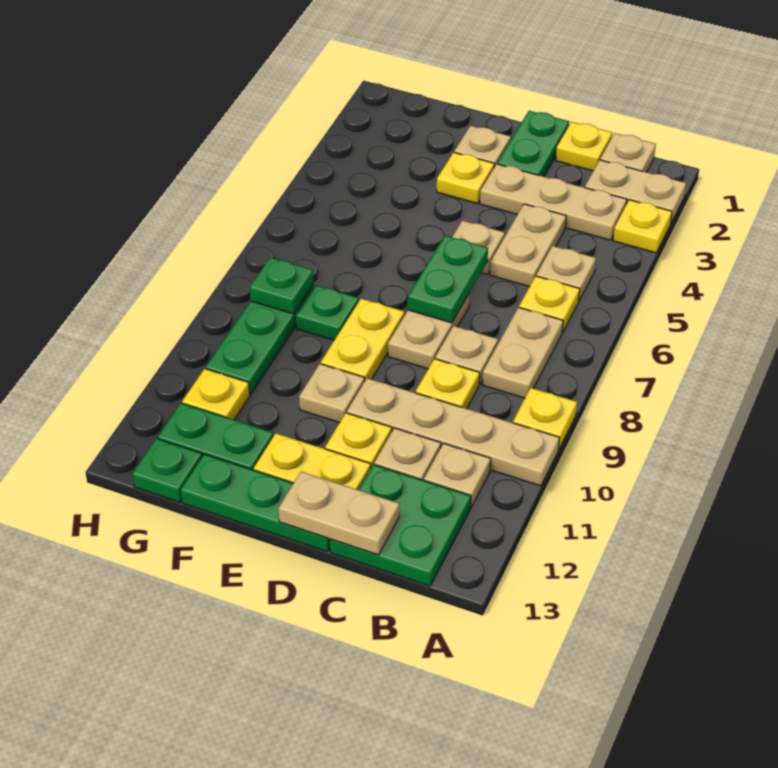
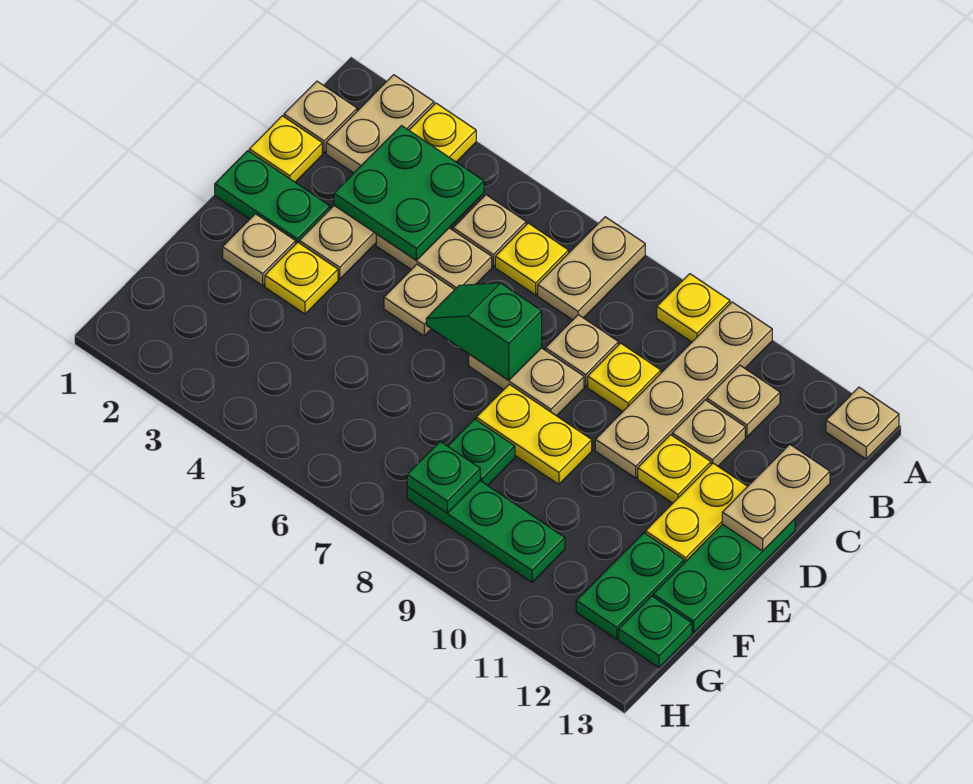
tan plate B7:B8 level 1 -> tan plate A7:B7 level 1
green plate B12:C13 level 1 -> green plate B3:C4 level 2
green plate D6:D7 level 2 -> green slope D6:D7 level 2 top 7
tan plate E10 level 1 -> tan plate A13 level 1
yellow plate G11 level 1 -> none

